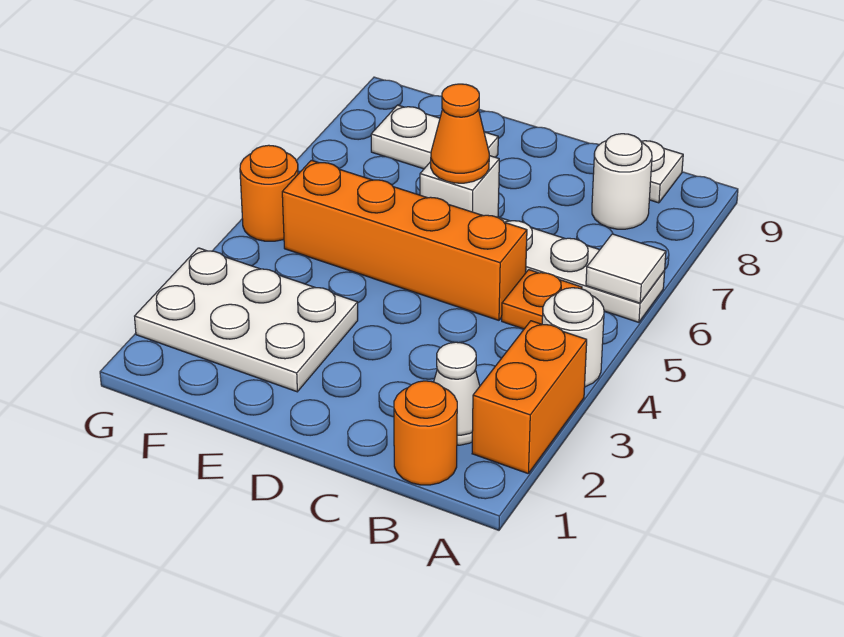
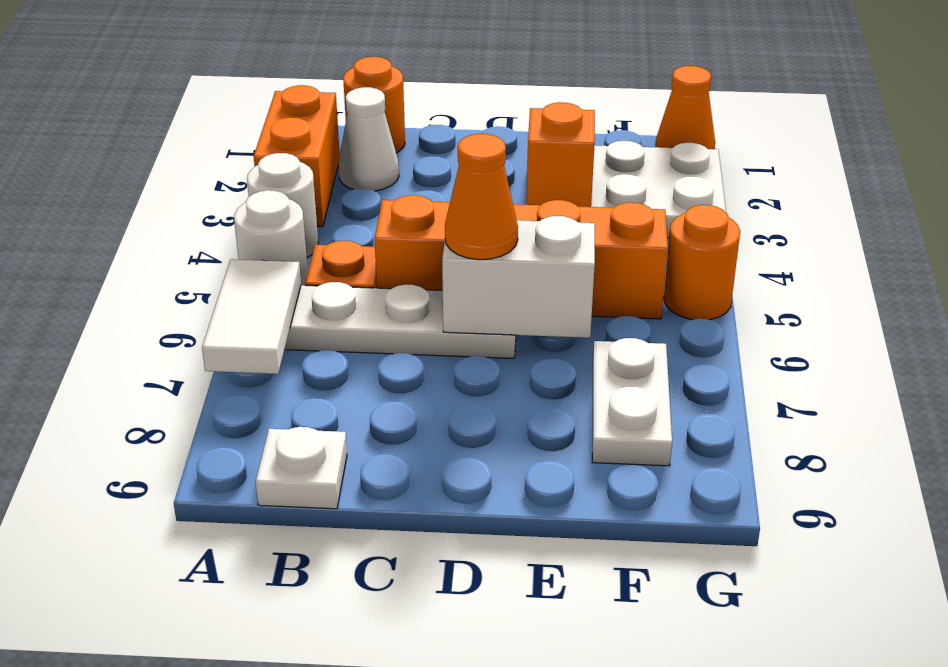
white tile A6 level 2 -> white tile A6:A7 level 2
white round brick B8 level 1 -> white round brick A5 level 1
white brick D6 level 2 -> white brick D6:E6 level 2
none -> orange brick E3 level 2
white plate E8:F8 level 1 -> white plate F7:F8 level 1
none -> orange cone G1 level 1

